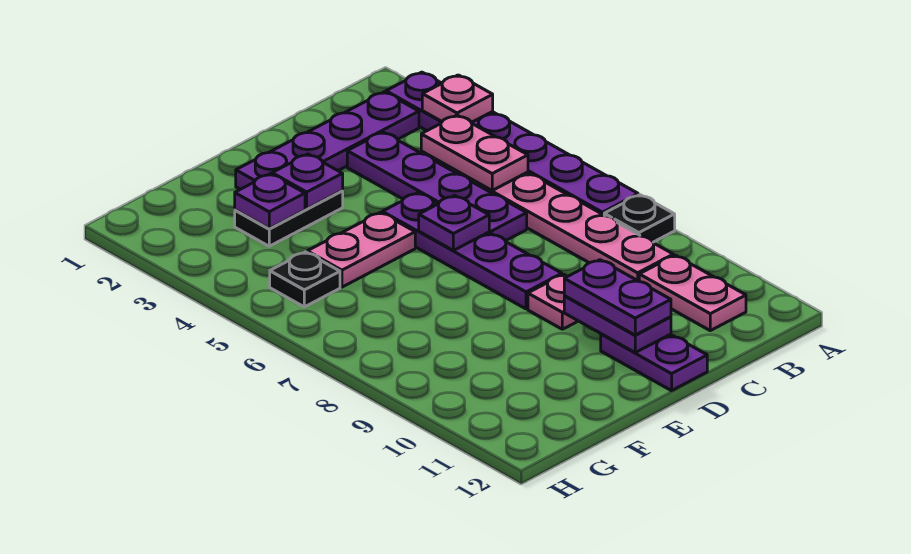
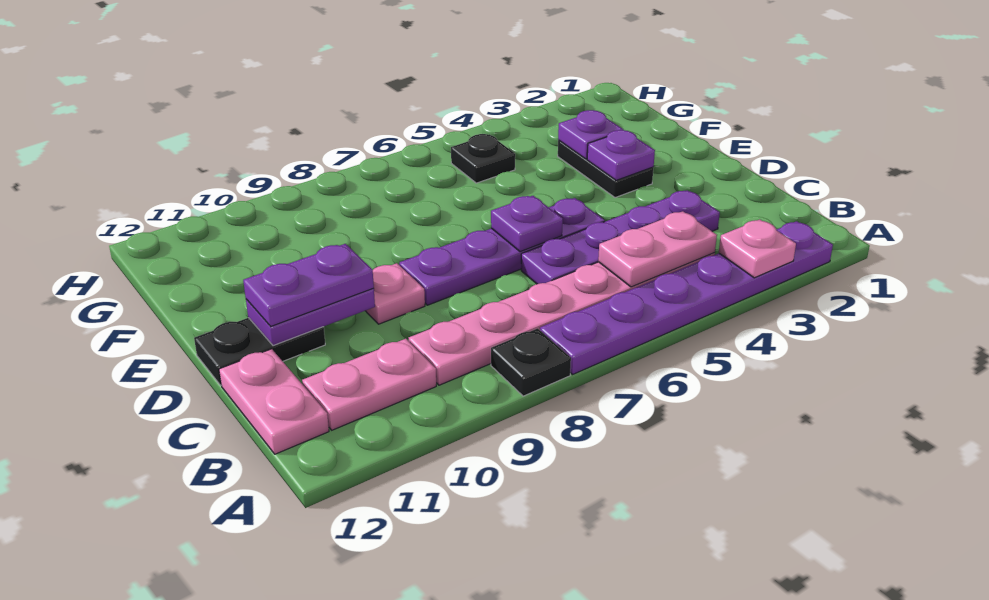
purple plate B2:E2 level 1 -> none
purple plate D11:D12 level 1 -> black plate D11:D12 level 1
pink plate E5:F5 level 1 -> pink plate B12:C12 level 1

